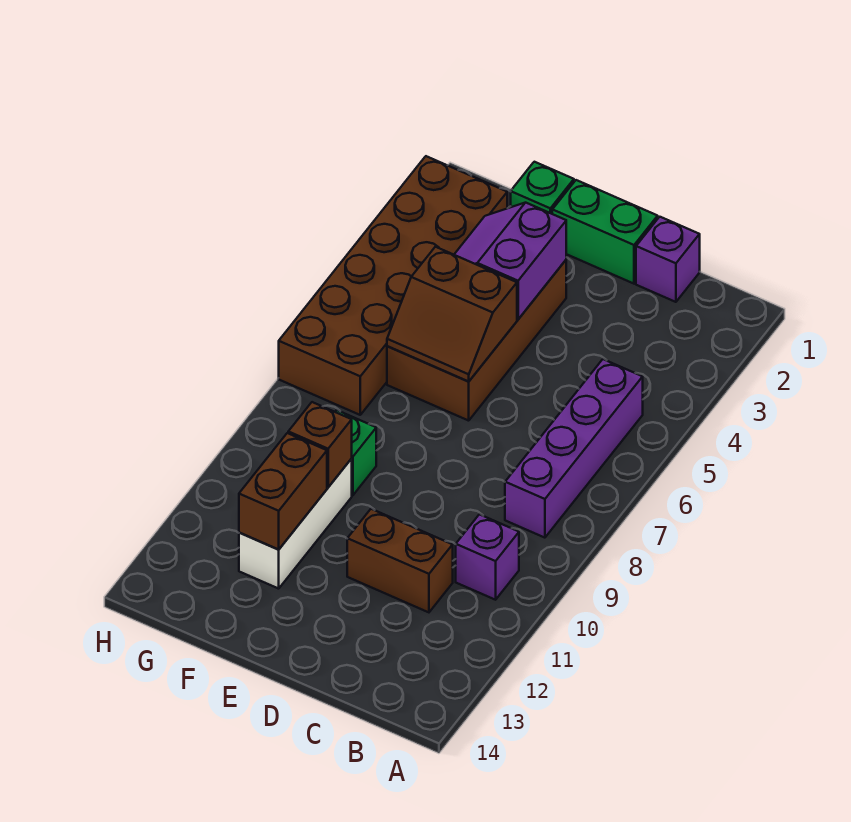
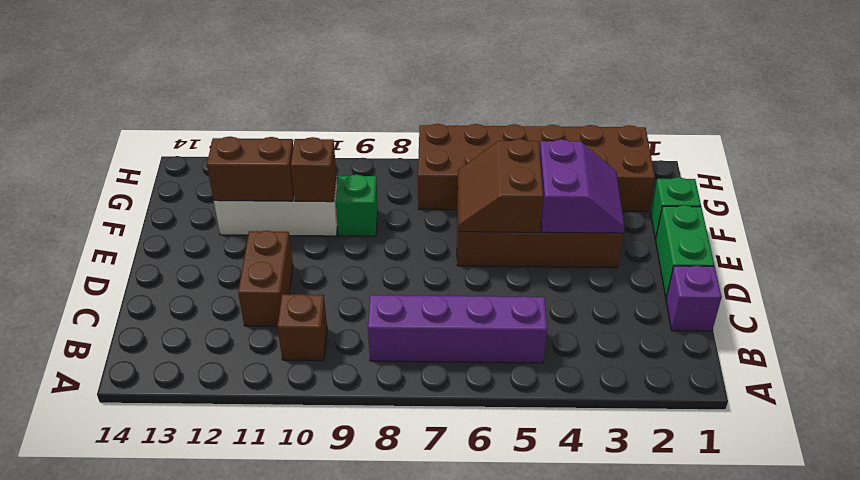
purple brick B10 level 1 -> brown brick B10 level 1
purple slope E3:F4 level 2 top E -> purple slope E3:F4 level 2 top 4

